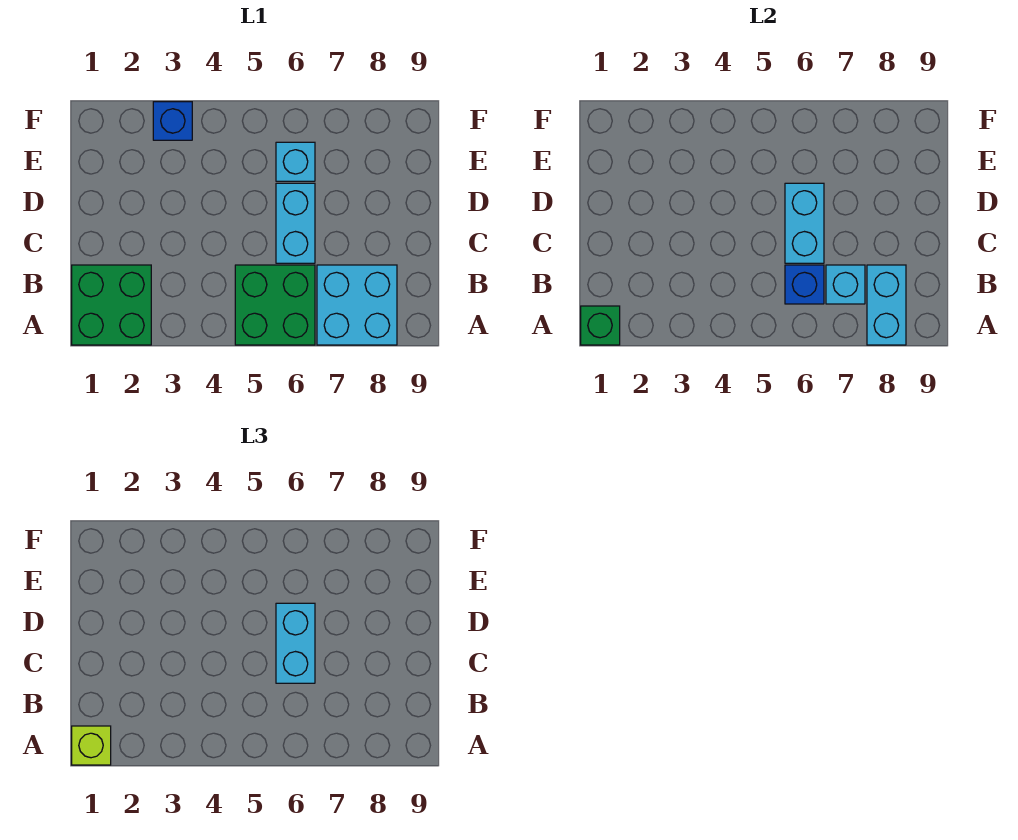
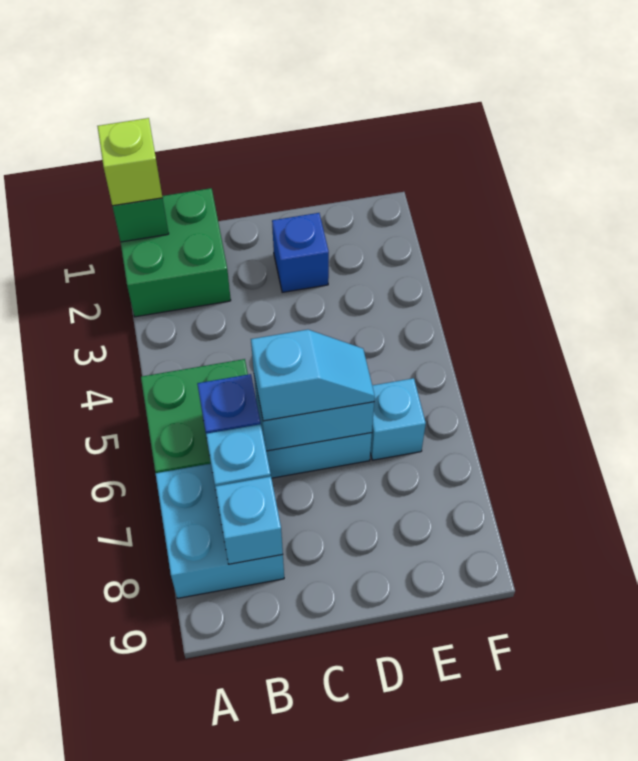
cyan brick A8:B8 level 2 -> cyan brick B8 level 2
cyan brick C6:D6 level 3 -> cyan slope C6:D6 level 3 top C
blue brick F3 level 1 -> blue brick D2 level 1

